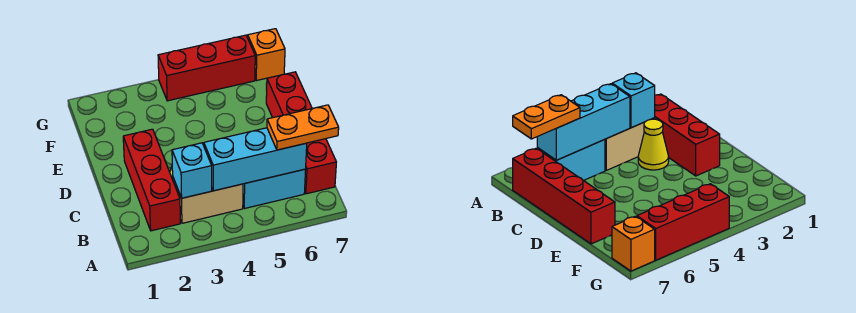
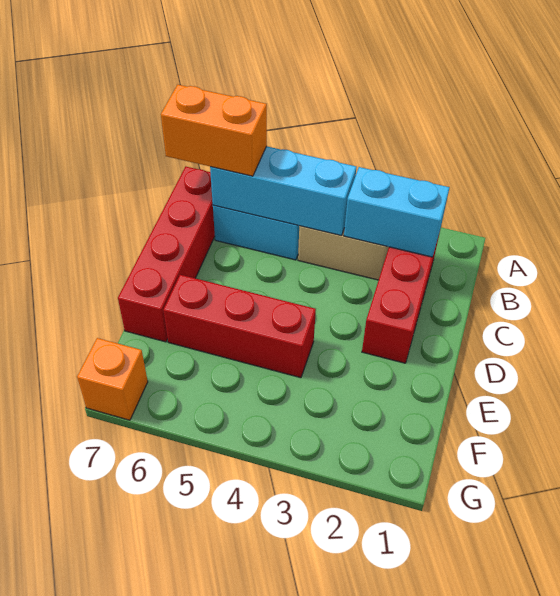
cyan brick B3 level 2 -> cyan brick B2:B3 level 2
orange plate B6:B7 level 3 -> orange brick B6:B7 level 3
yellow cone C3 level 1 -> none
red brick G4:G6 level 1 -> red brick E4:E6 level 1

